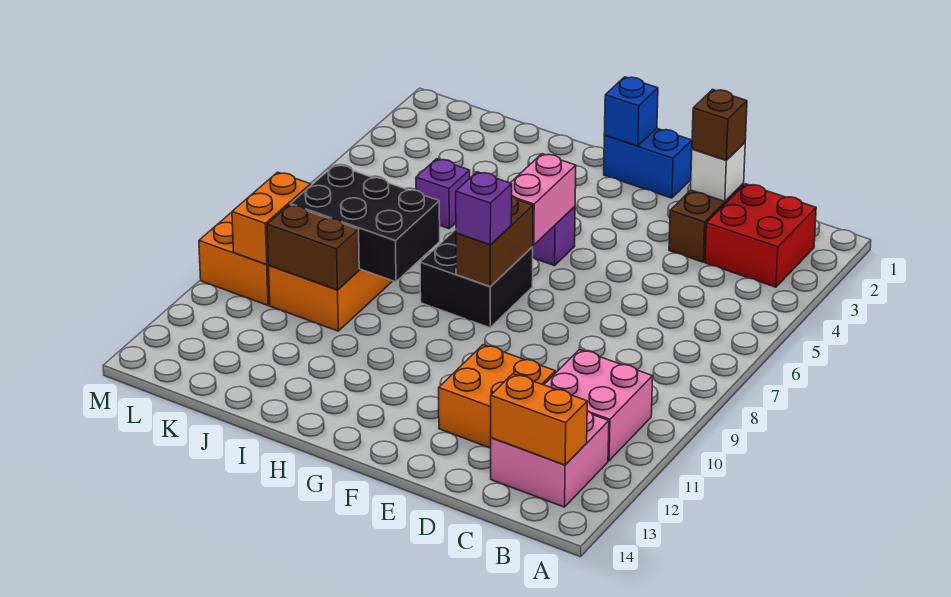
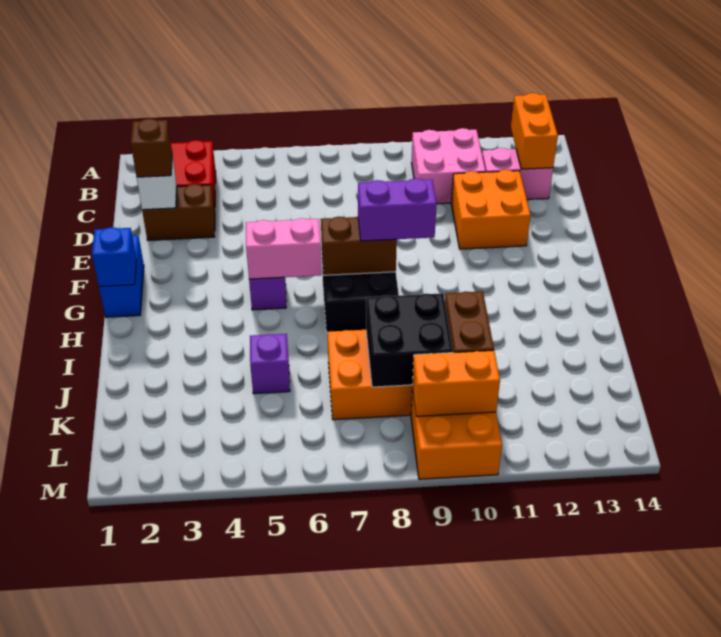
pink brick B12:C13 level 1 -> pink brick C12:C13 level 1
purple brick G8 level 3 -> purple brick G8:G9 level 3
black brick I8:K9 level 2 -> black brick J8:K9 level 2

